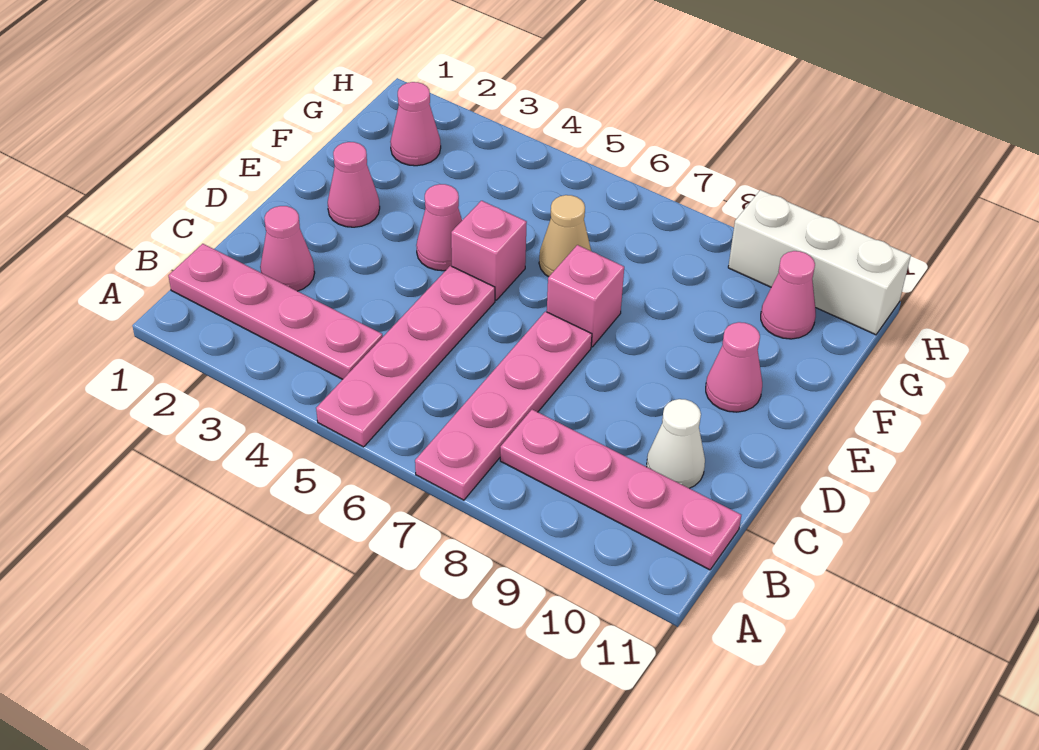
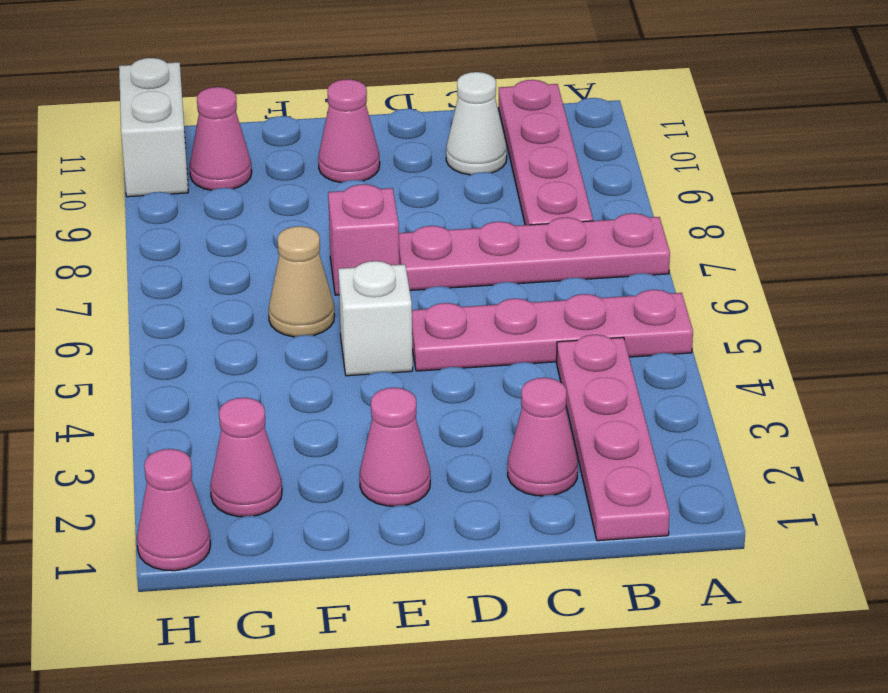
pink cone E4 level 1 -> pink cone H1 level 1
pink brick E5 level 1 -> white brick E5 level 1
white brick H9:H11 level 1 -> white brick H10:H11 level 1

